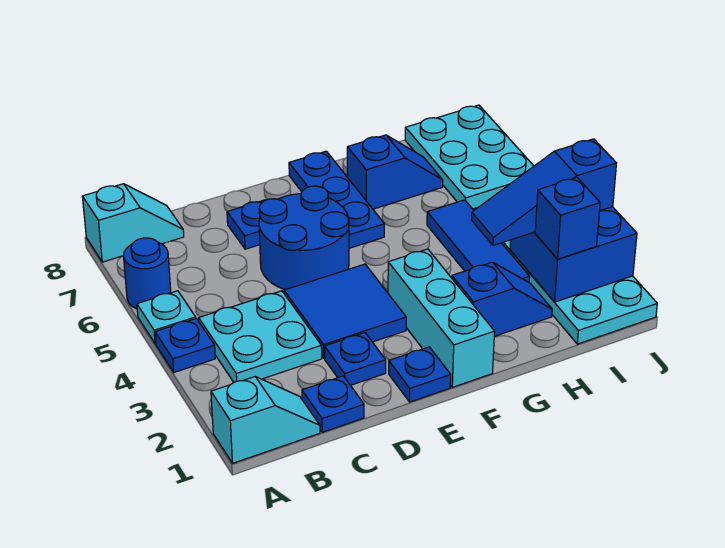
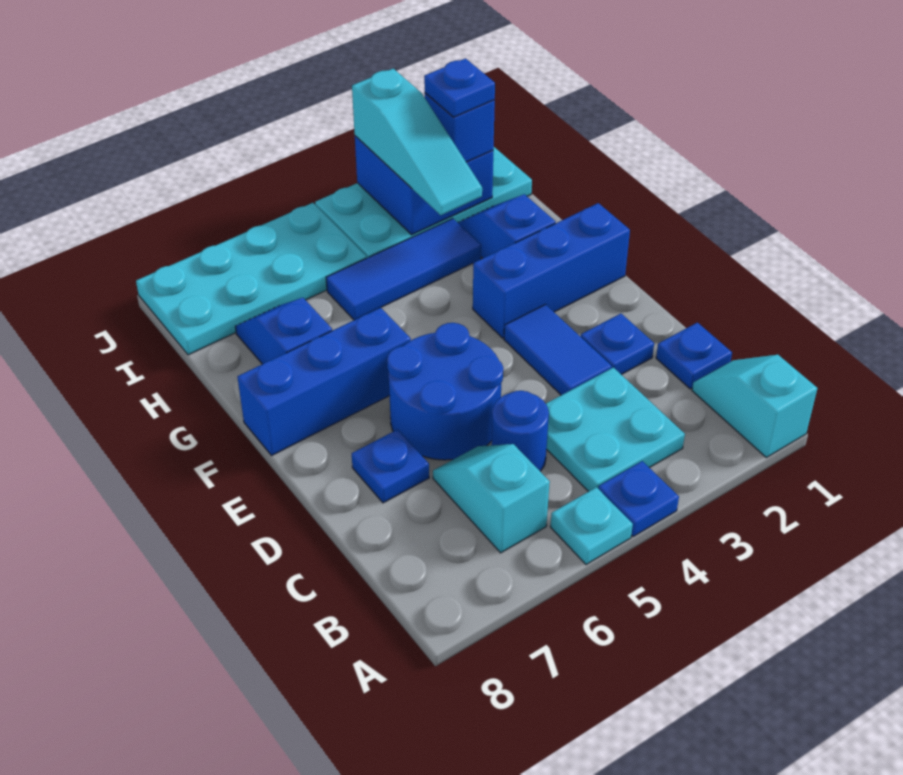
blue round brick A6 level 1 -> blue round brick C5 level 1
cyan slope A8:B8 level 1 top A -> cyan slope B6:C6 level 1 top B
blue tile D3:E4 level 1 -> blue tile D3:E3 level 1
blue plate E1 level 1 -> blue plate I2 level 4
cyan brick F1:F3 level 1 -> blue brick F1:F3 level 1
blue plate F6:F8 level 1 -> blue brick F6:F8 level 1
blue slope H3:J3 level 3 top J -> cyan slope H3:J3 level 3 top J
cyan plate I6:J8 level 1 -> cyan plate I5:J8 level 1

